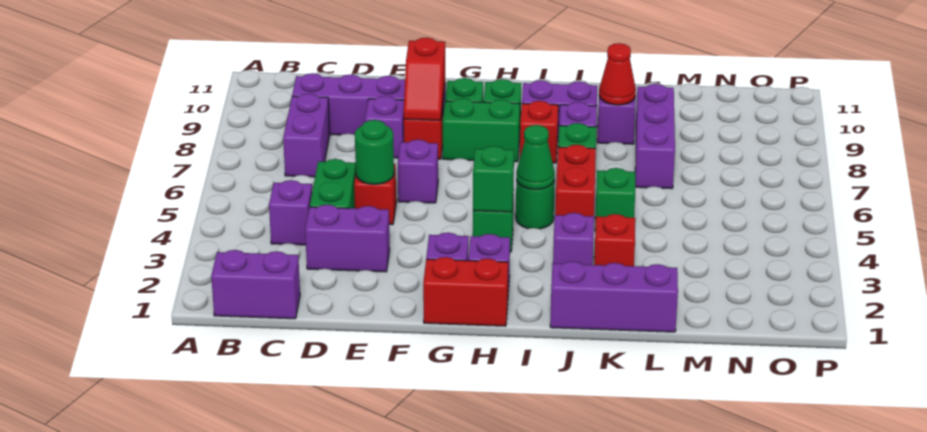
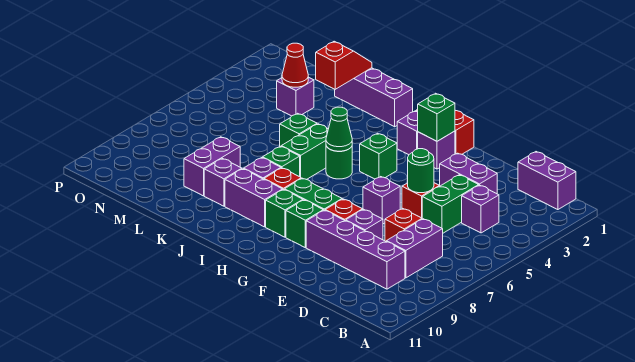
red slope F8:F9 level 2 top 9 -> red slope L1:L2 level 2 top 2
green brick H4 level 2 -> green brick G2 level 2
purple brick J3 level 1 -> purple brick M3 level 1
red brick J5:J6 level 1 -> green brick J5:J6 level 1
red brick K3 level 1 -> red brick D7 level 1
red cone K9 level 2 -> red cone M3 level 2
purple brick L7:L9 level 1 -> purple brick L8:L9 level 1

